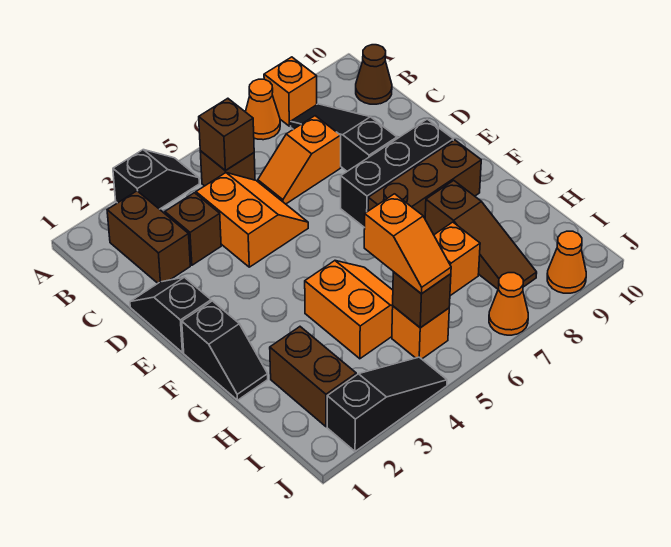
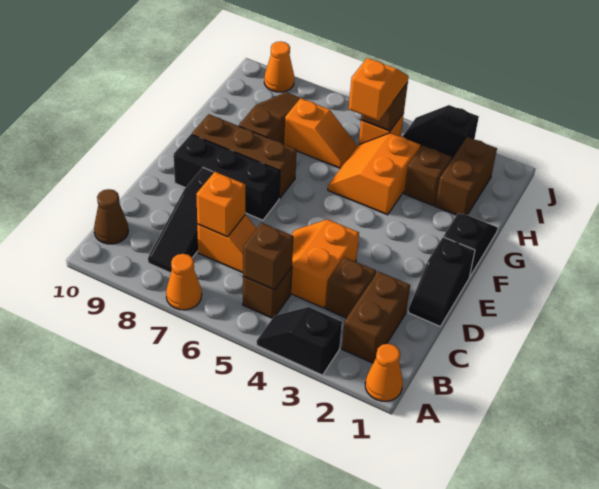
orange brick A8 level 1 -> orange brick C7 level 2
none -> brown brick H3 level 1
black slope J2:J4 level 1 top 2 -> black slope J3:J4 level 1 top 3
orange cone J7 level 1 -> orange cone A1 level 1

